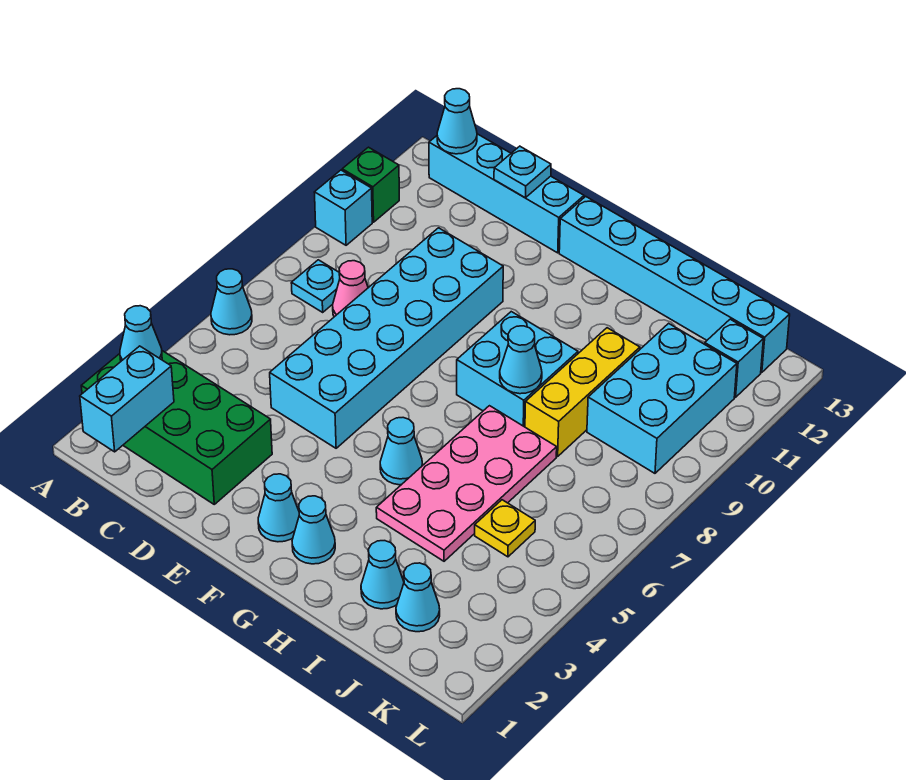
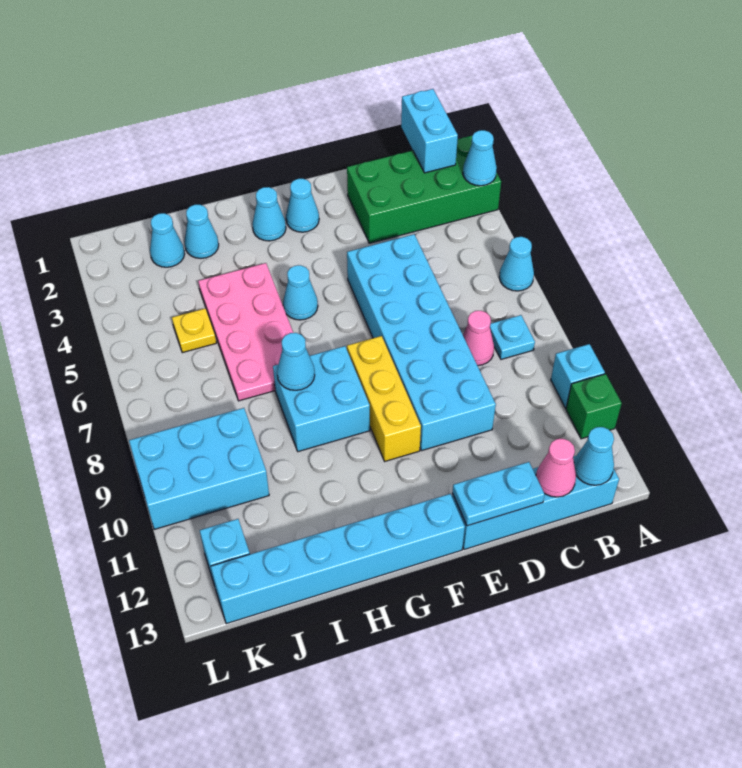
none -> pink cone C13 level 2
cyan plate D13 level 2 -> cyan plate D13:E13 level 2
yellow brick I8:I10 level 1 -> yellow brick F8:F10 level 1
cyan brick J9:K11 level 1 -> cyan brick J9:L10 level 1

